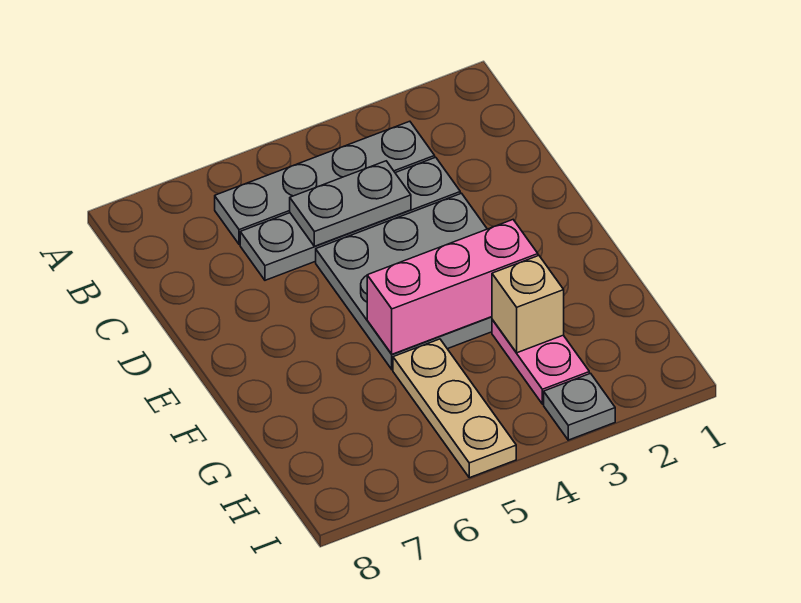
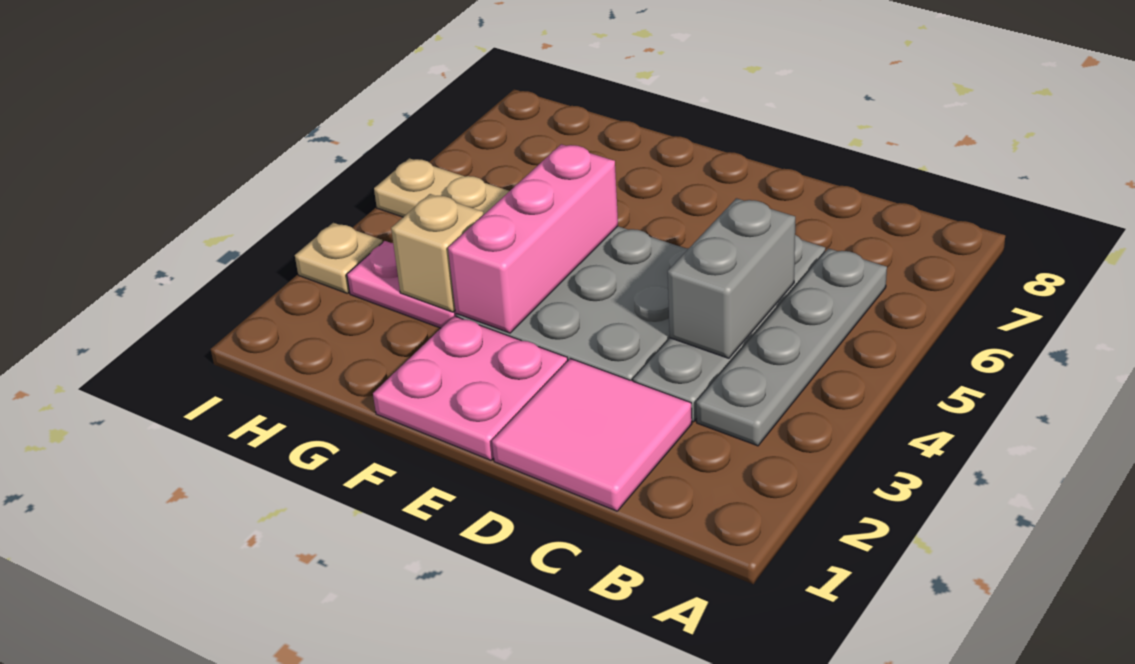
none -> pink tile C1:D2 level 1
grey plate C4:C5 level 2 -> grey brick C4:C5 level 2
none -> pink plate E1:F2 level 1
grey plate I3 level 1 -> tan plate I3 level 1

